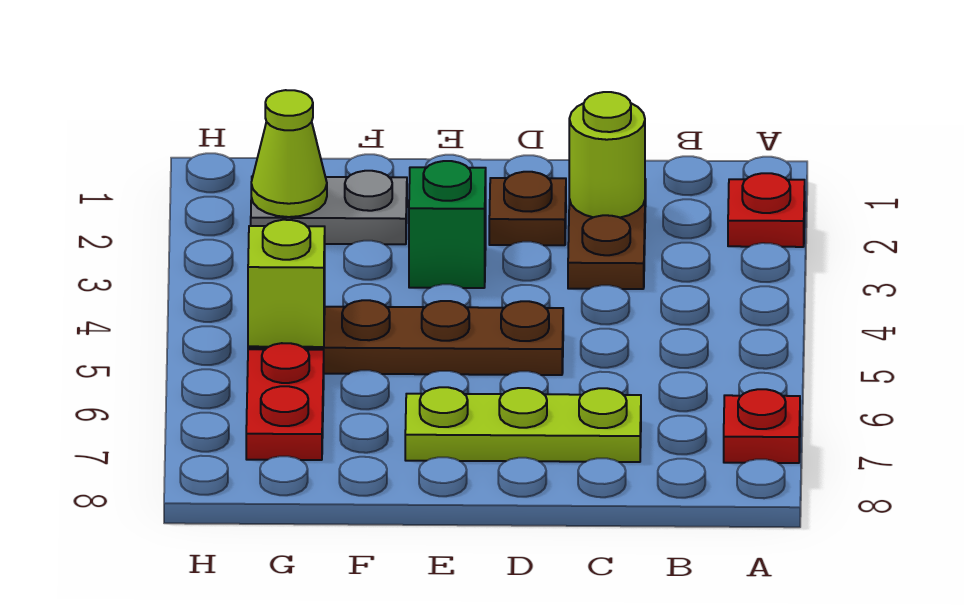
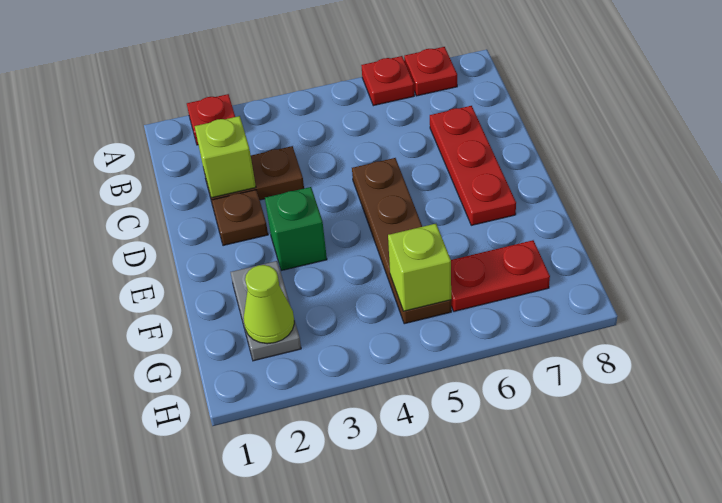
none -> red plate A6 level 1
lime round brick C2 level 2 -> lime brick C2 level 2
lime plate C7:E7 level 1 -> red plate C7:E7 level 1

